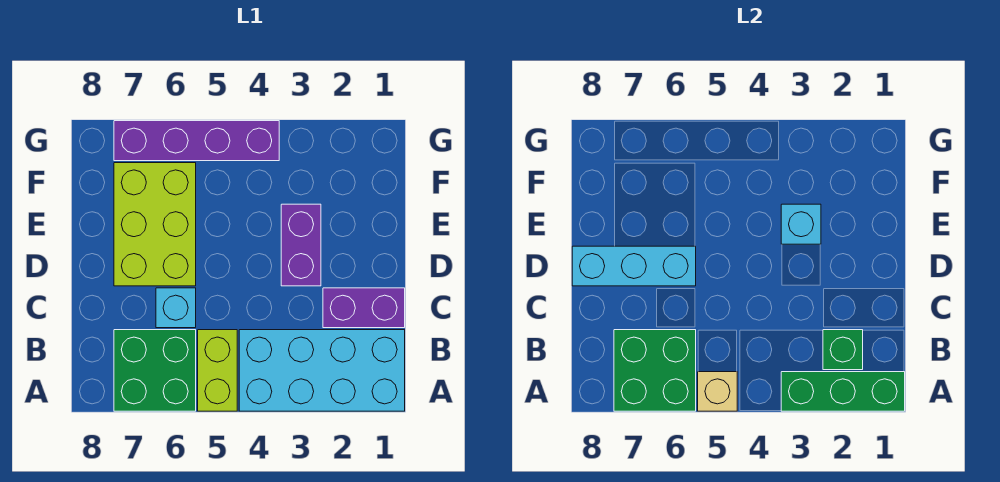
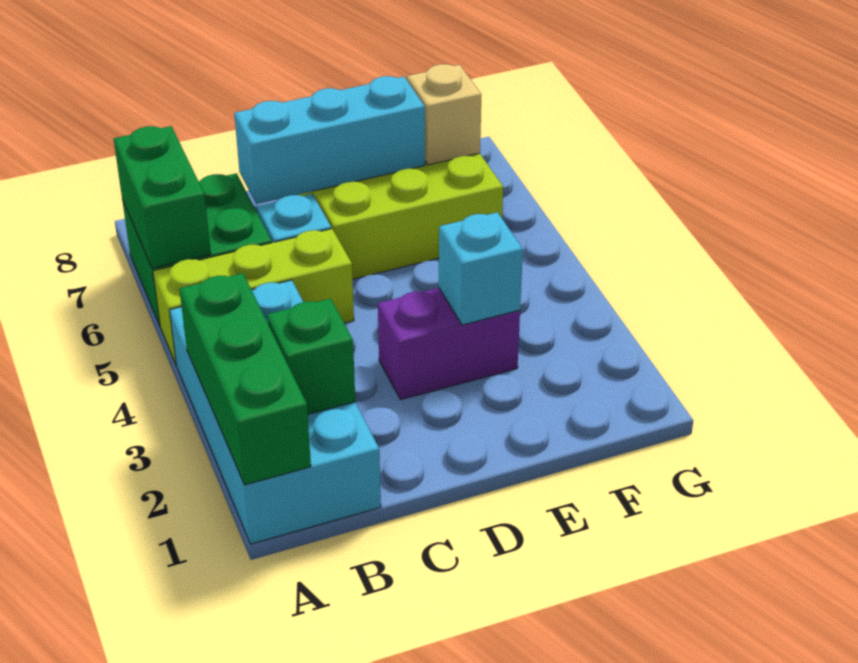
lime brick A5:B5 level 1 -> lime brick A5:C5 level 1
tan brick A5 level 2 -> tan brick F7 level 2
green brick A6:B7 level 2 -> green brick A6:A7 level 2
purple brick C1:C2 level 1 -> none
cyan brick D6:D8 level 2 -> cyan brick C7:E7 level 2
purple brick G4:G7 level 1 -> none

